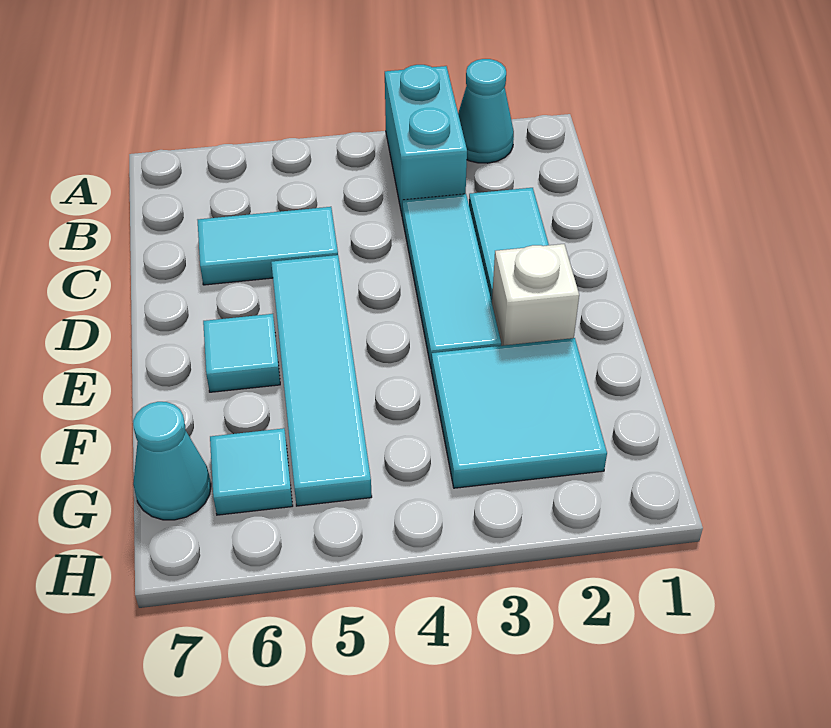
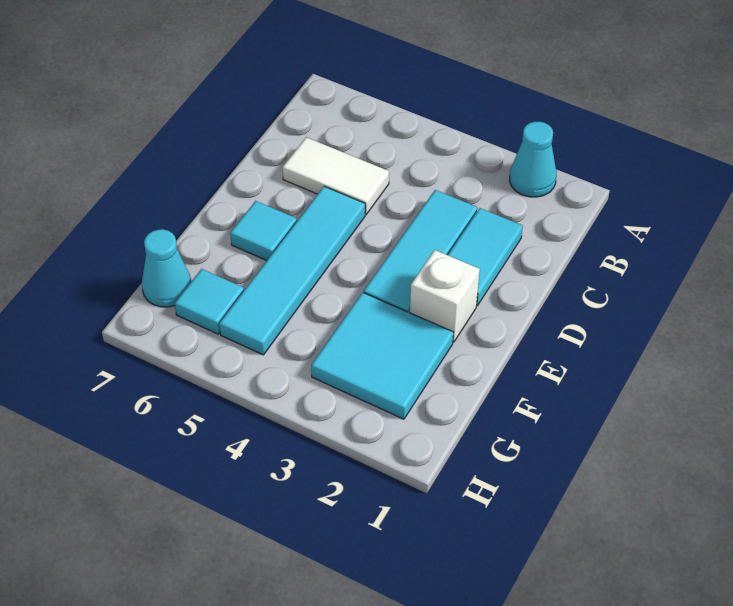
cyan brick A3:B3 level 1 -> none
cyan tile C5:C6 level 1 -> white tile C5:C6 level 1

